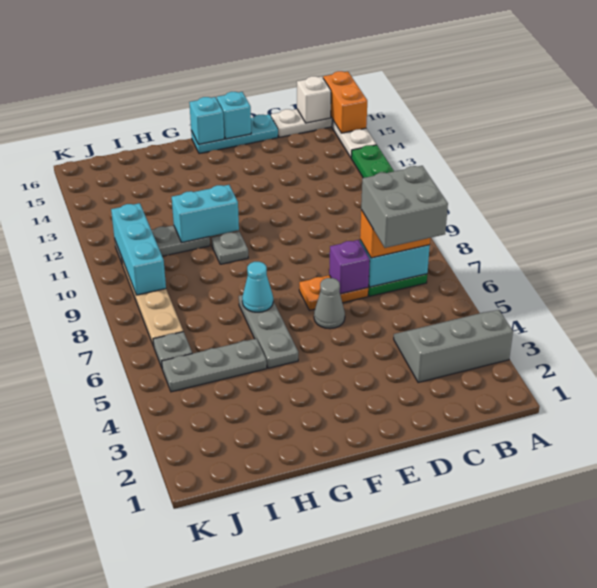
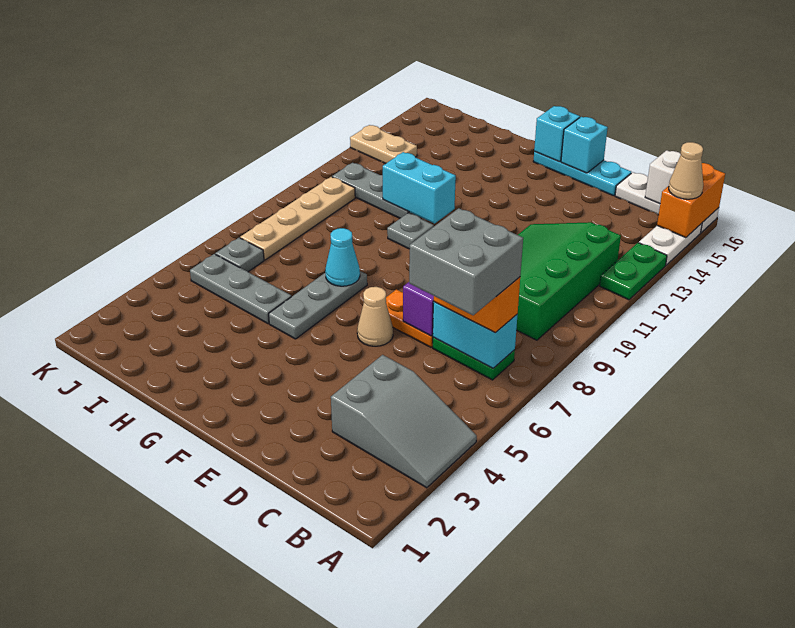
grey slope A3:C4 level 1 top 3 -> grey slope A3:C4 level 1 top C
none -> tan cone A15 level 3
none -> green slope B9:D12 level 1 top B
grey cone E6 level 1 -> tan cone E6 level 1
cyan brick J9:J11 level 2 -> none
none -> tan plate J13:K13 level 1

